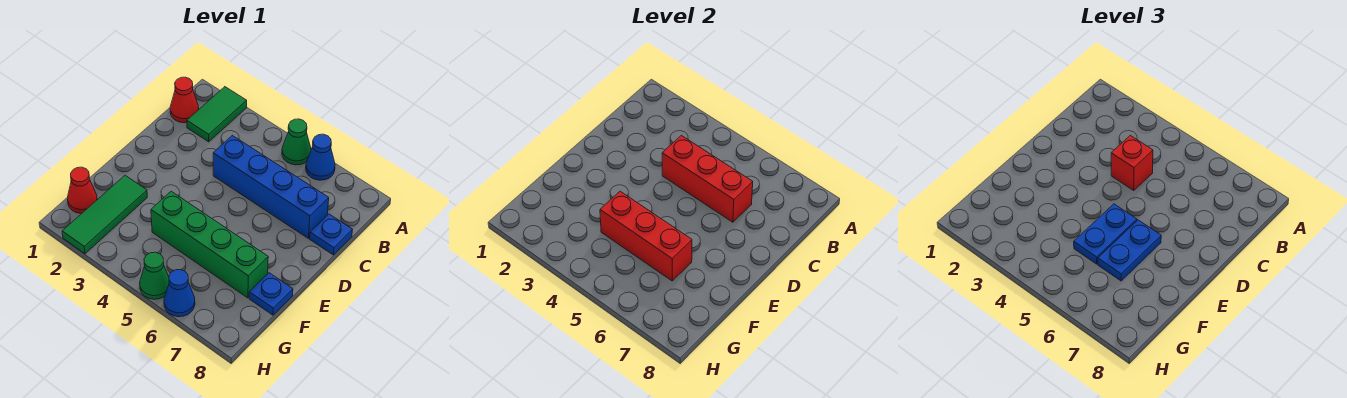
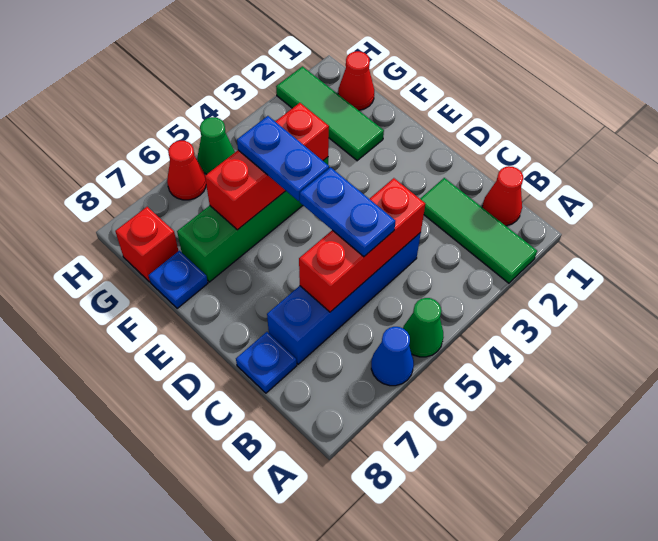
green tile A2:B2 level 1 -> green tile A2:C2 level 1
red brick C4 level 3 -> red brick G8 level 1
blue plate E6:F6 level 3 -> blue plate C5:D5 level 3
blue cone H6 level 1 -> red cone H6 level 1

